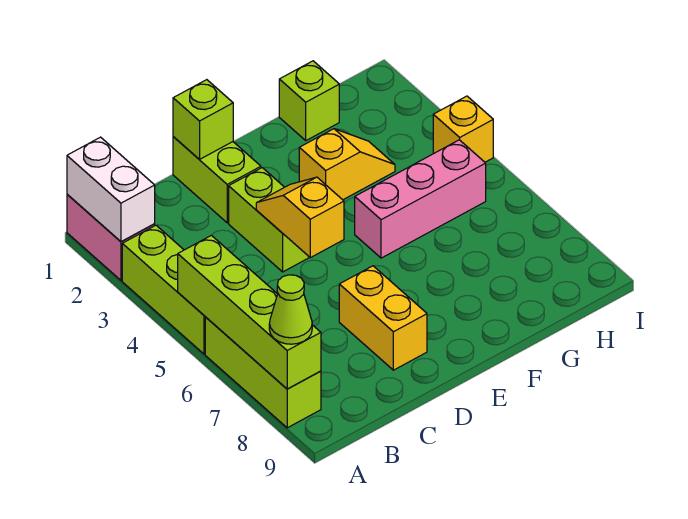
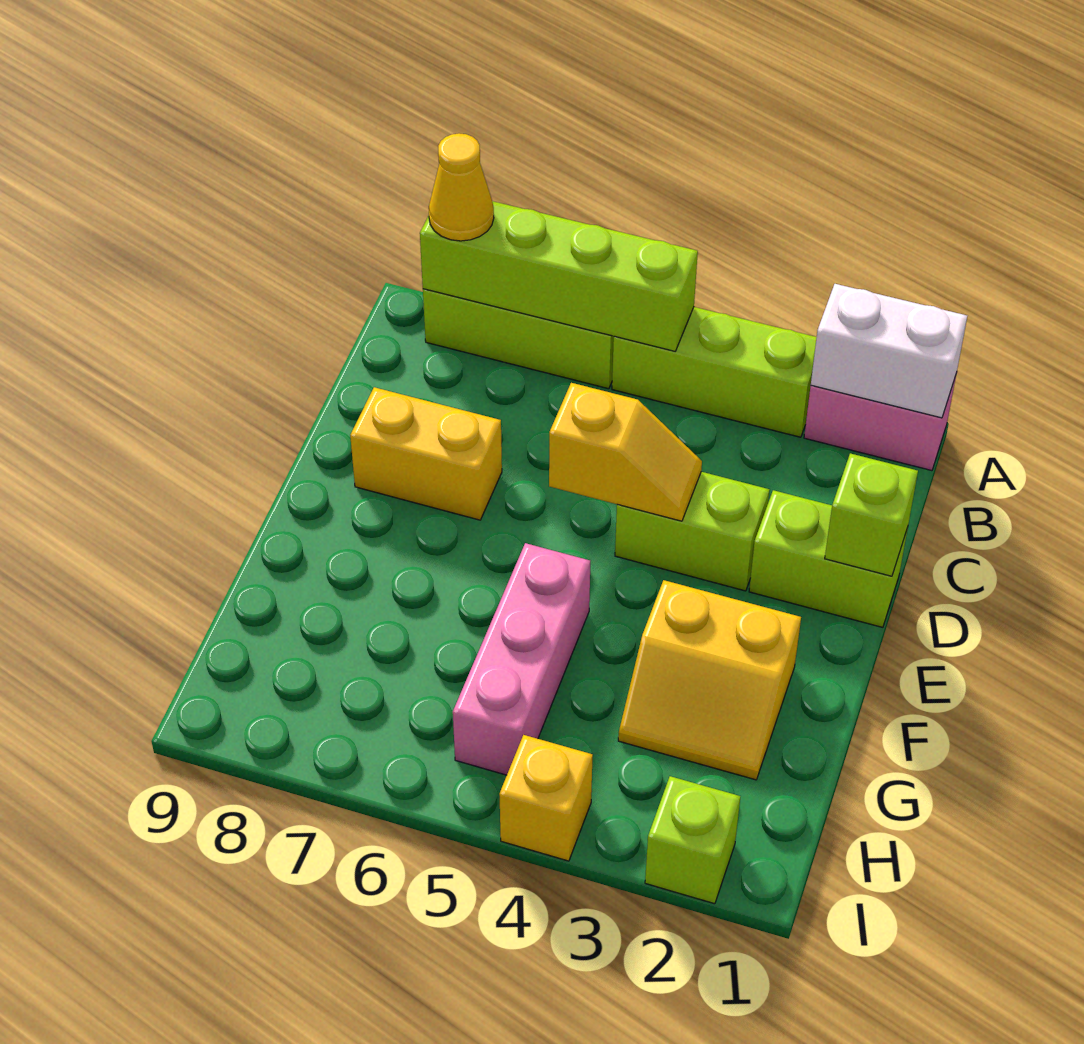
lime cone A8 level 3 -> yellow cone A8 level 3
yellow slope F3:G3 level 1 top F -> yellow slope F2:G3 level 1 top F
lime brick G1 level 1 -> lime brick I2 level 1

